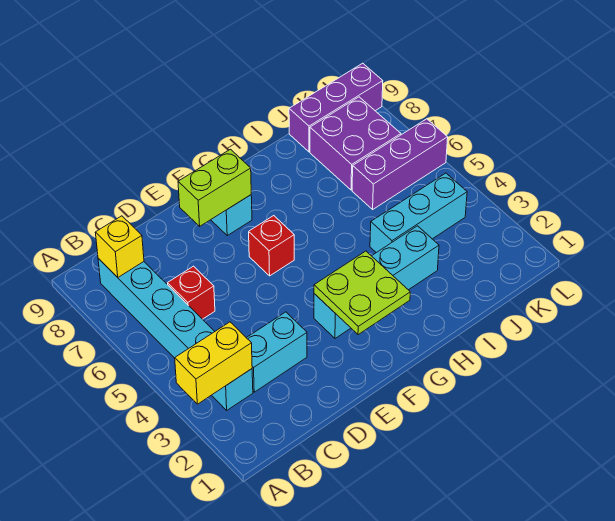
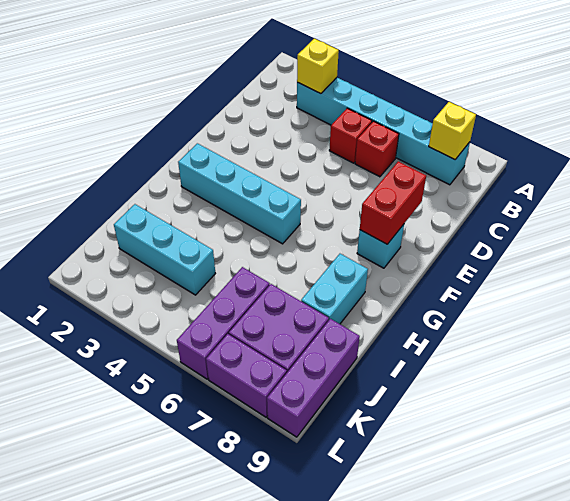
yellow brick A3:B3 level 2 -> yellow brick B3 level 2
cyan brick C3:D3 level 1 -> cyan brick H8:I8 level 1
lime brick E8:F8 level 2 -> red brick E8:F8 level 2
lime plate F2:G3 level 2 -> none
cyan brick F3:I3 level 1 -> cyan brick G2:G5 level 1
red brick F6 level 1 -> red brick C5 level 1
cyan brick I4:K4 level 1 -> cyan brick J2:J4 level 1
none -> purple brick L7:L8 level 1

